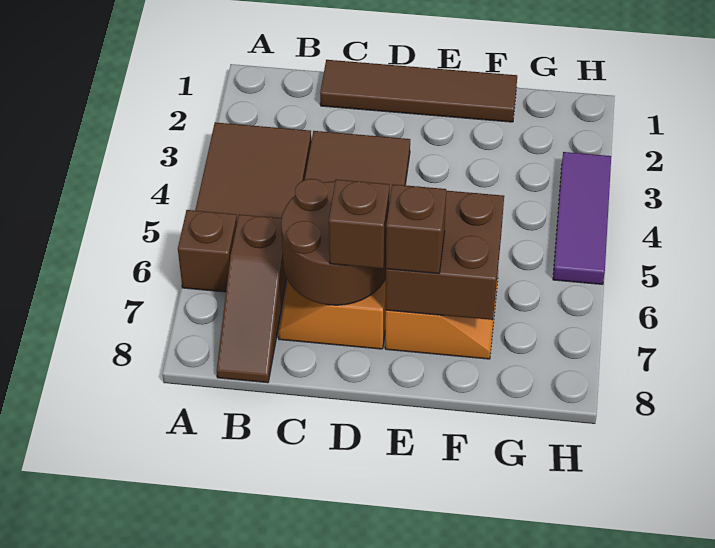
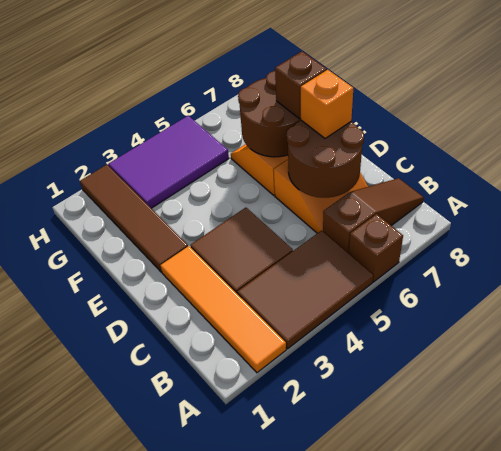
none -> orange tile A2:D2 level 1
brown tile C1:F1 level 1 -> brown tile E2:H2 level 1
brown brick D7 level 3 -> orange brick D7 level 3
brown brick E6:F7 level 2 -> brown round brick E6:F7 level 2
purple tile H3:H5 level 1 -> purple tile G3:H5 level 1

